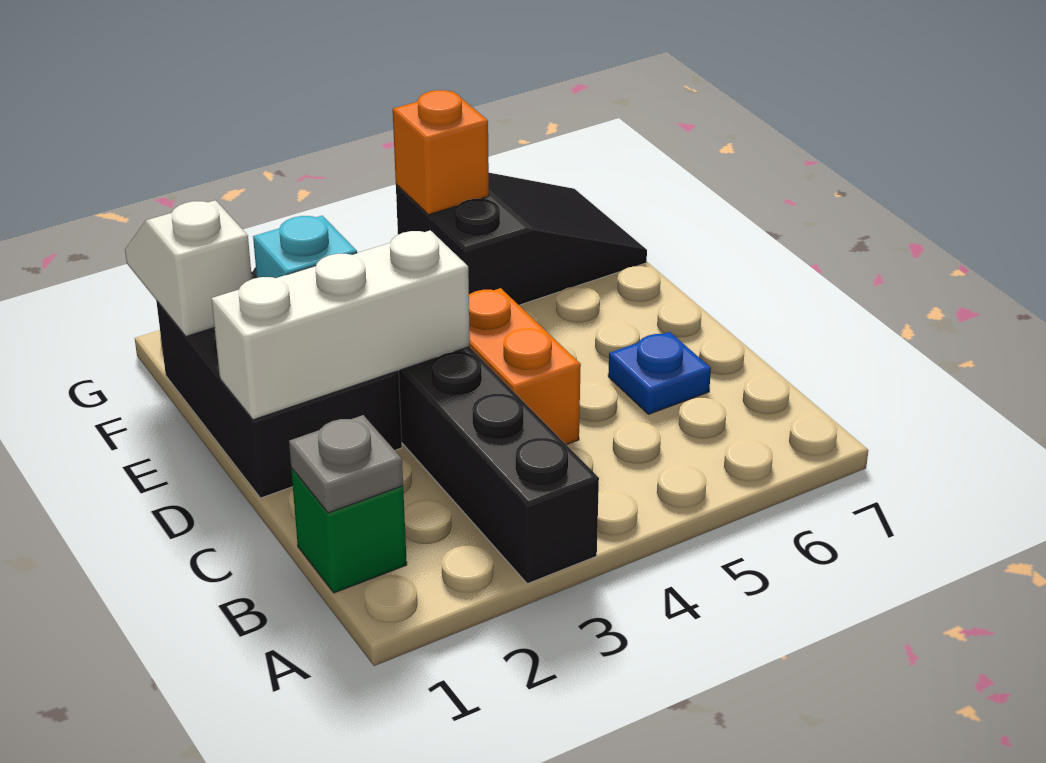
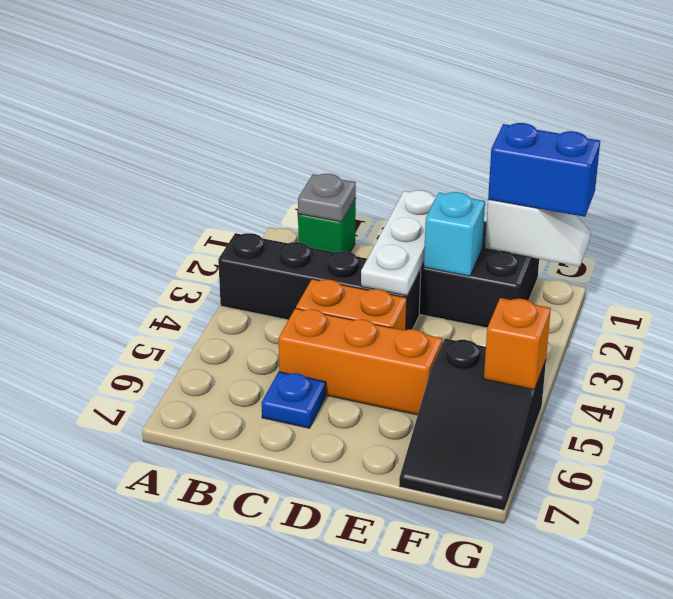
none -> orange brick C5:E5 level 1
white brick D1:D3 level 2 -> white plate D1:D3 level 2
none -> blue brick F1:G1 level 3

